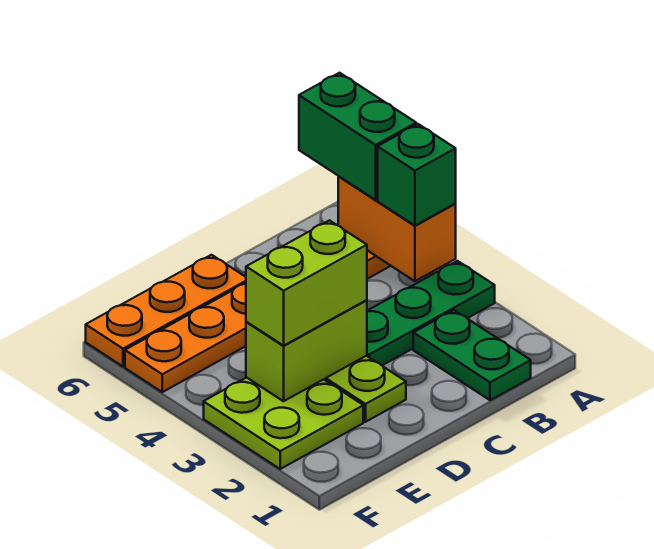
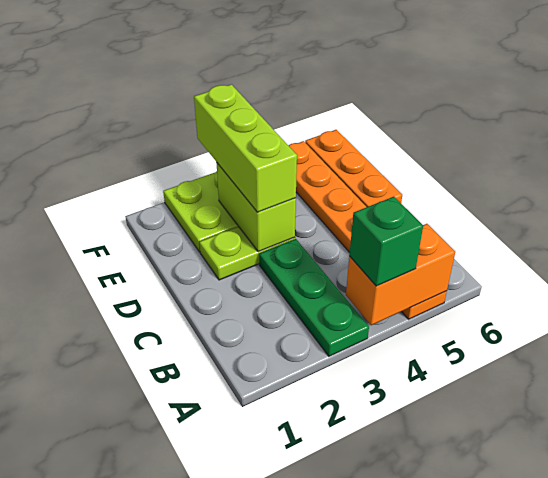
green brick A5:A6 level 3 -> none
green plate B1:B2 level 1 -> none
lime brick D3:E3 level 3 -> lime brick D3:F3 level 3

